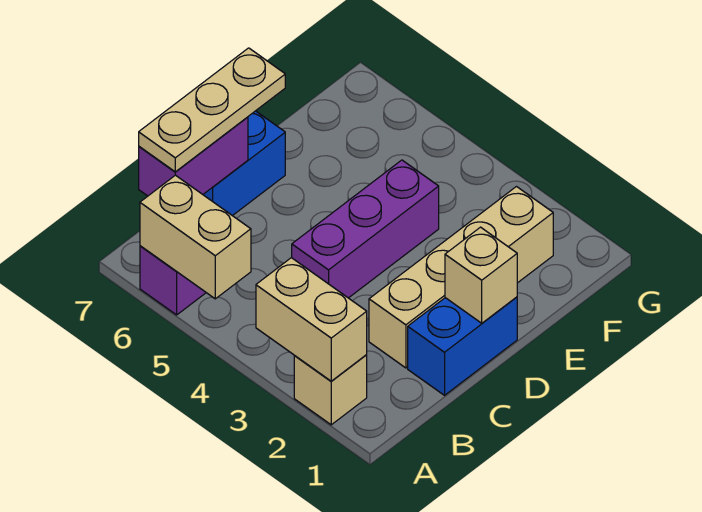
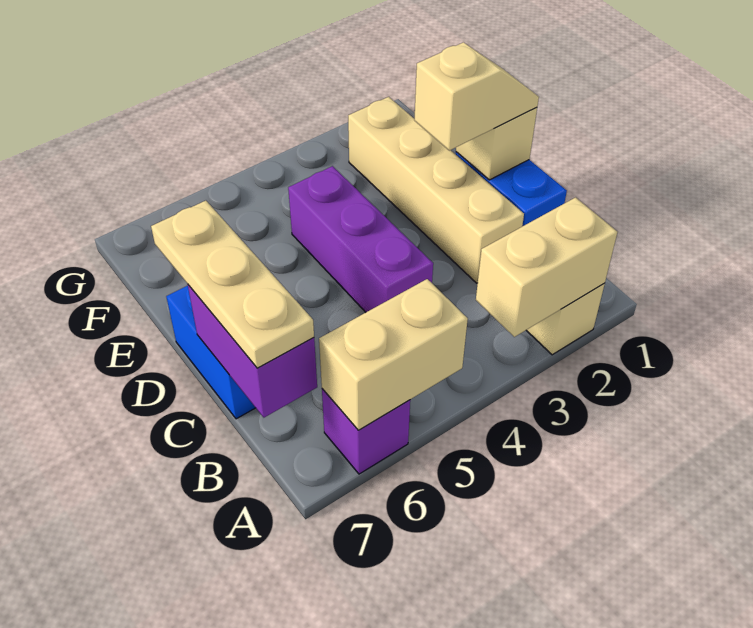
none -> tan slope D1:D2 level 3 top 2

